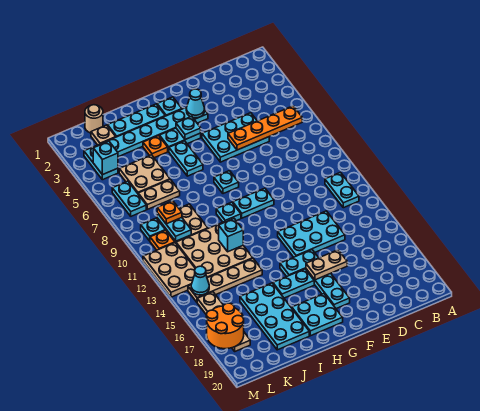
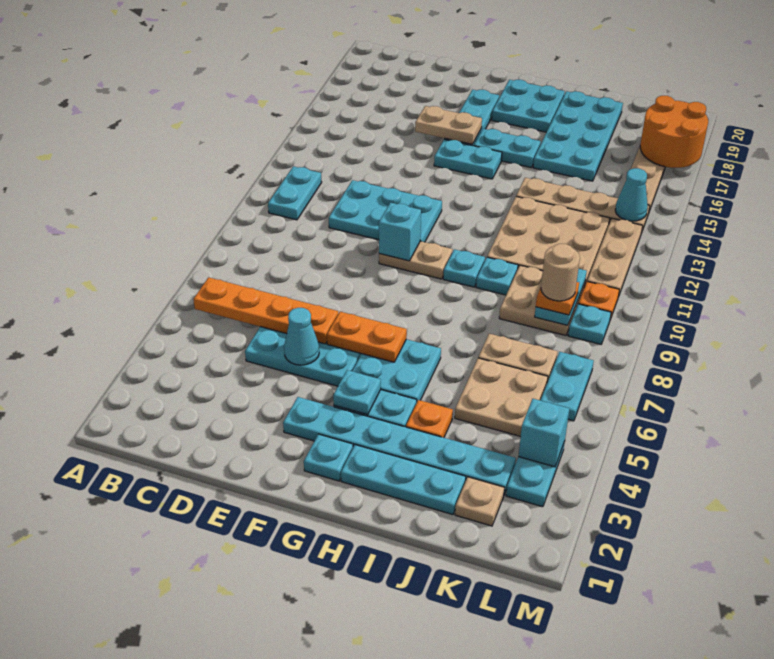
cyan plate D13:F14 level 1 -> cyan plate D11:F12 level 1
cyan cone F3 level 2 -> cyan cone E5 level 2
none -> orange plate F6:G6 level 2
cyan plate F10:G10 level 1 -> tan plate F10:G10 level 1
cyan plate G8 level 1 -> cyan plate I10 level 1
cyan plate H5:H6 level 1 -> cyan plate G5:H6 level 1
cyan brick I12 level 2 -> cyan brick F10 level 2
tan round brick K1 level 1 -> tan round brick K9 level 4
tan plate L11:M13 level 1 -> tan plate L11:L13 level 1

